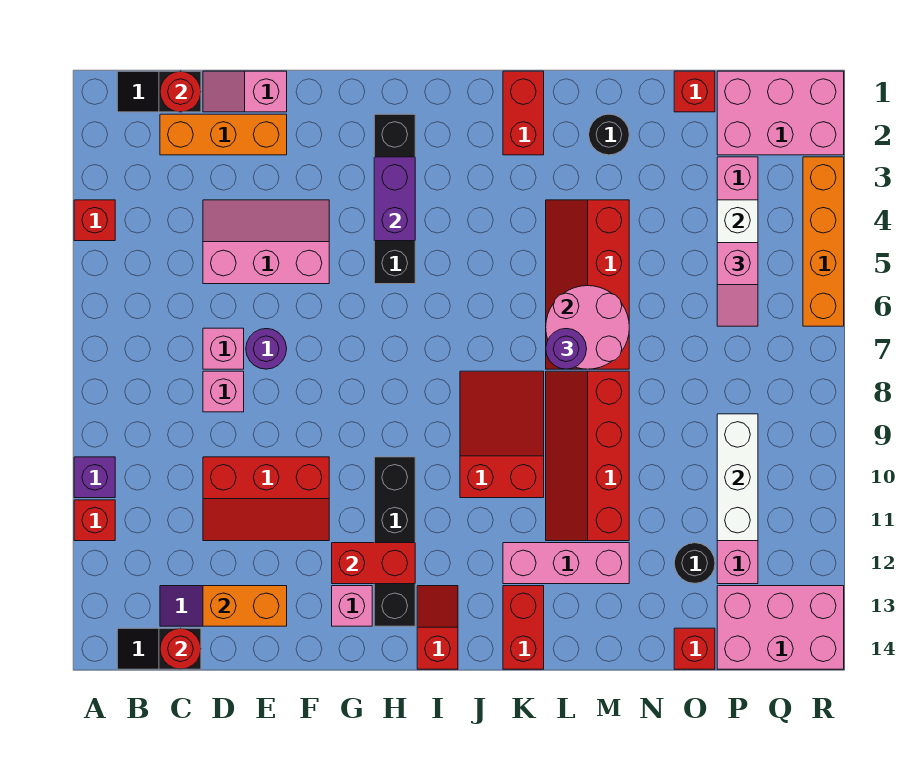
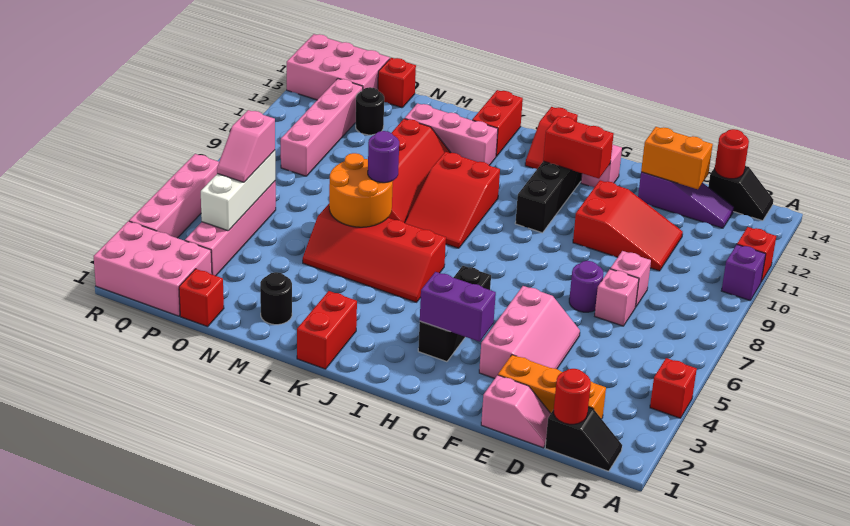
pink slope D4:F5 level 1 top 5 -> pink slope E3:F5 level 1 top F
red slope D10:F11 level 1 top 10 -> red slope D10:F11 level 1 top F
black brick H2:H5 level 1 -> black brick H3:H5 level 1
purple brick H3:H4 level 2 -> purple brick G3:H3 level 2
red slope L4:M7 level 1 top M -> red slope J5:M6 level 1 top 6
pink round brick L6:M7 level 2 -> orange round brick L6:M7 level 2
pink slope P5:P6 level 3 top 5 -> pink slope P5:P6 level 3 top 6
white brick P9:P11 level 2 -> none
orange brick R3:R6 level 1 -> pink brick R3:R6 level 1

